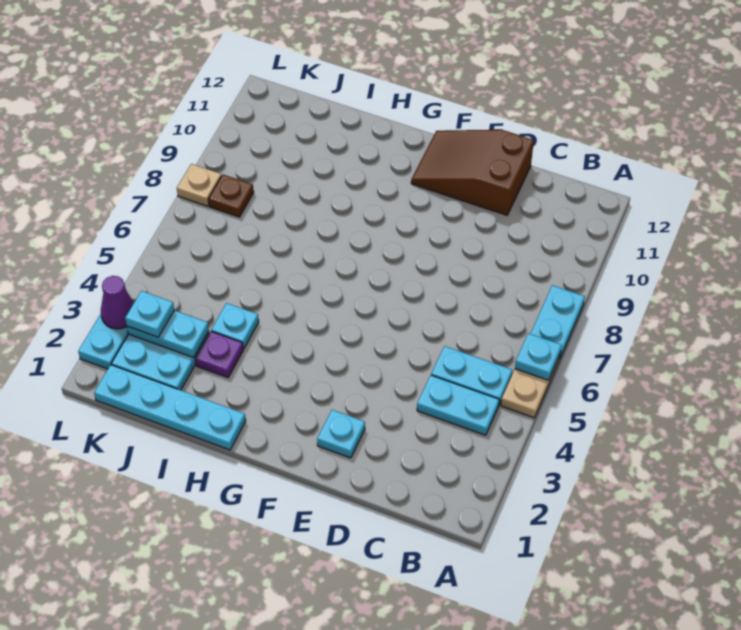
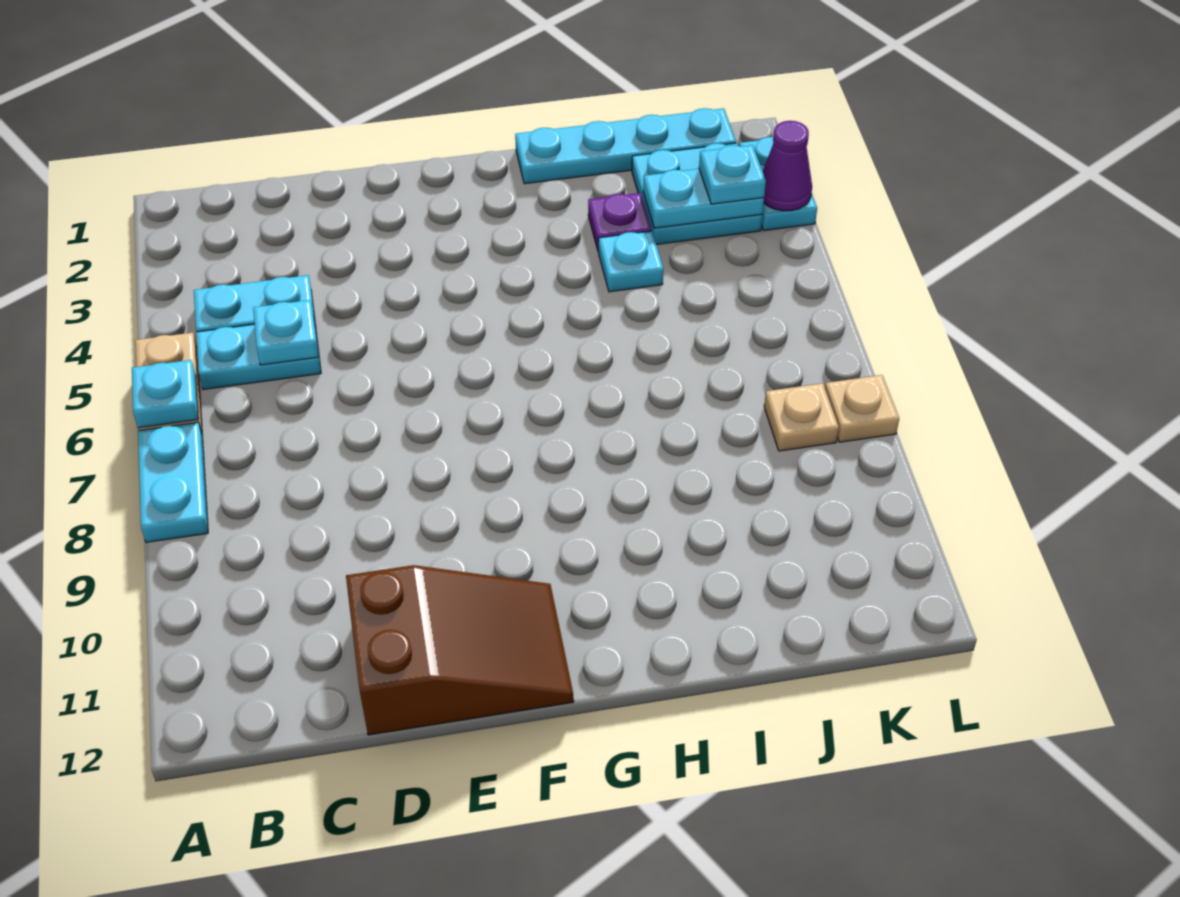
cyan plate E2 level 1 -> cyan plate C5 level 2
brown plate K8 level 1 -> tan plate K8 level 1

